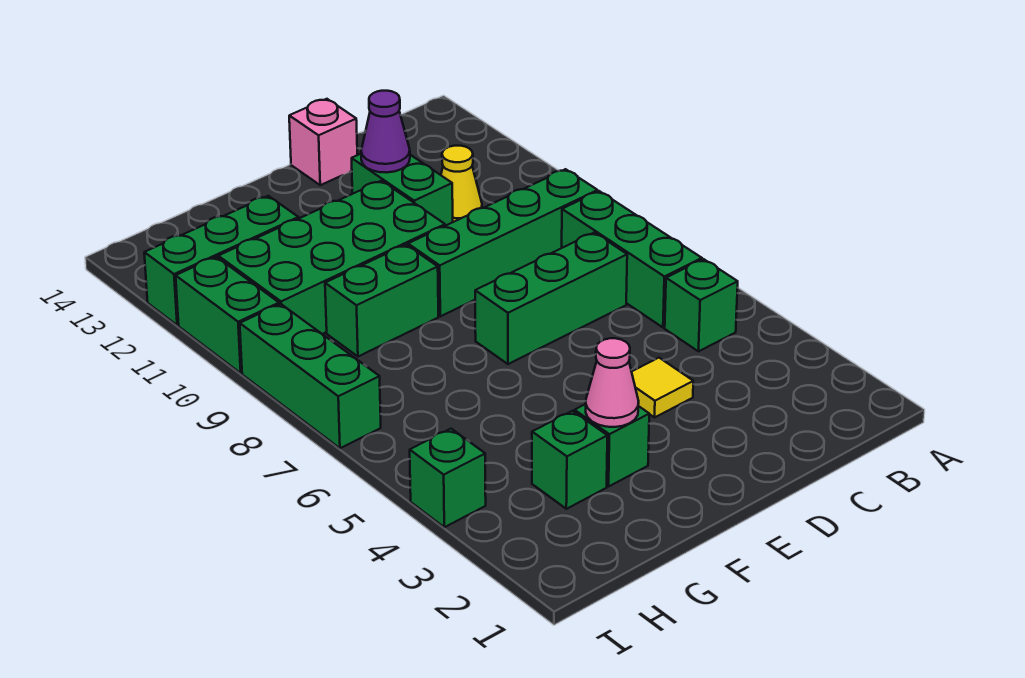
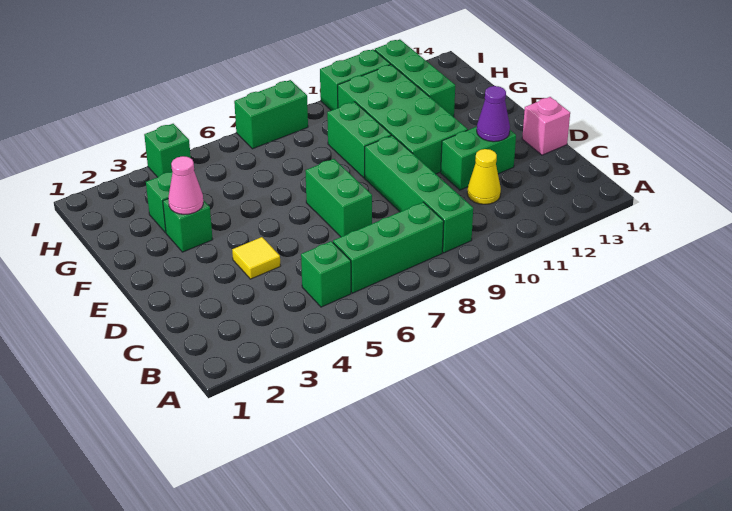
green brick C7:E7 level 1 -> green brick D7:E7 level 1
green brick I7:I9 level 1 -> green brick I7:I8 level 1

